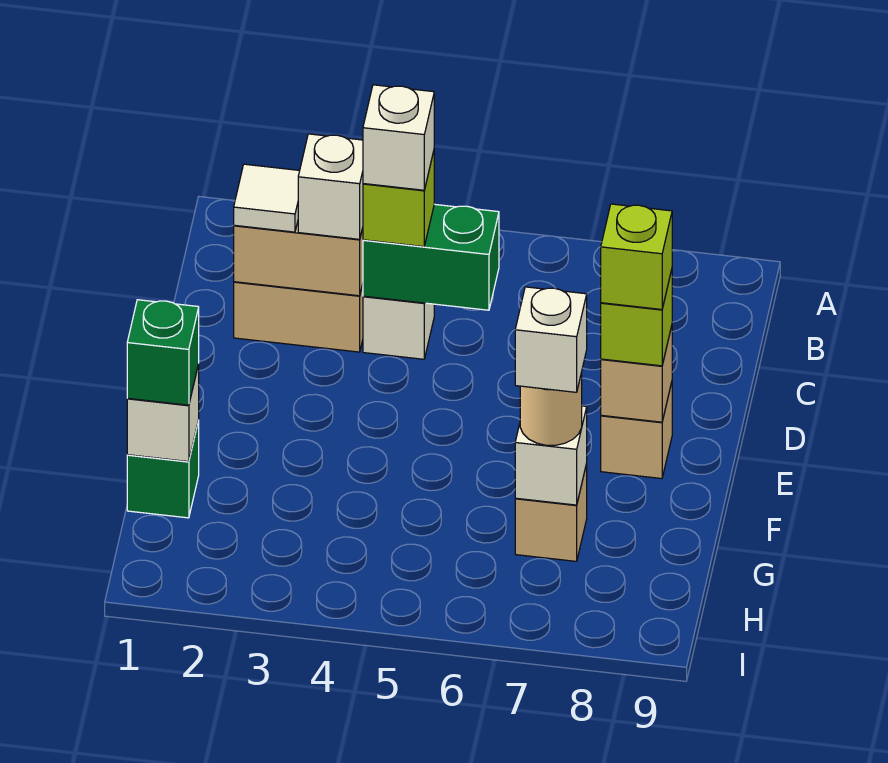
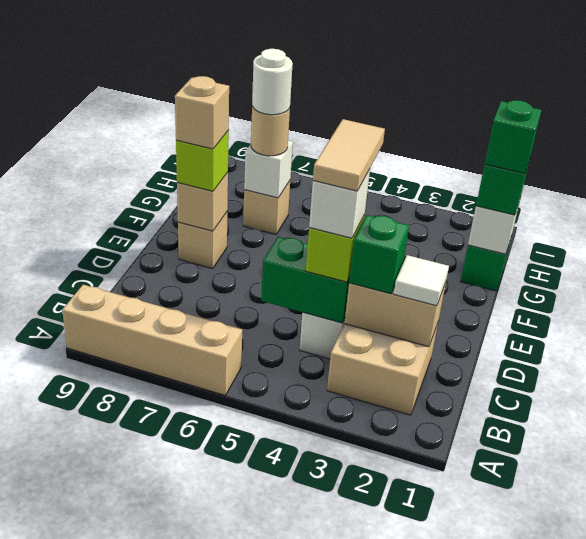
none -> tan brick A6:A9 level 1
white brick C3 level 3 -> green brick C3 level 3
none -> tan tile C4:D4 level 5
lime brick E8 level 4 -> tan brick E8 level 4
none -> green brick G1 level 4
white brick G7 level 4 -> white round brick G7 level 4

